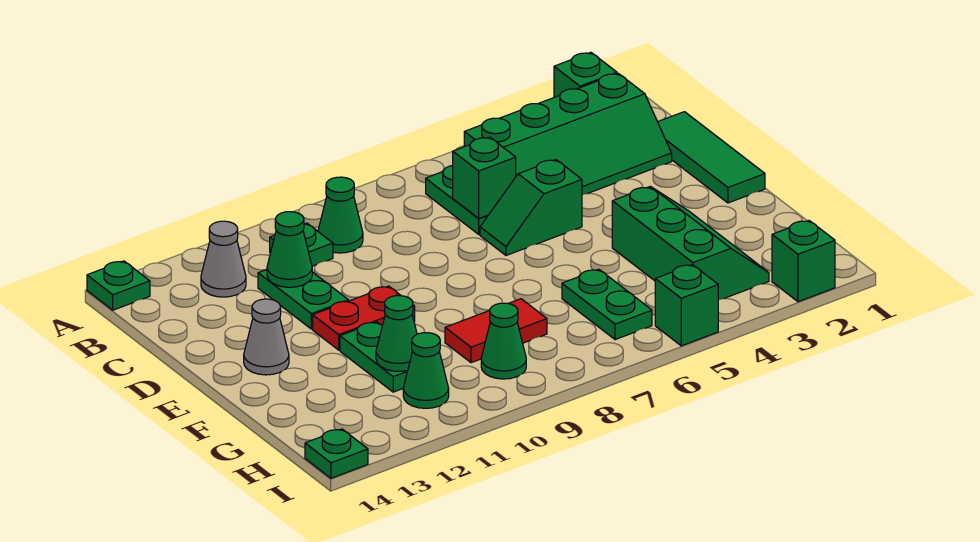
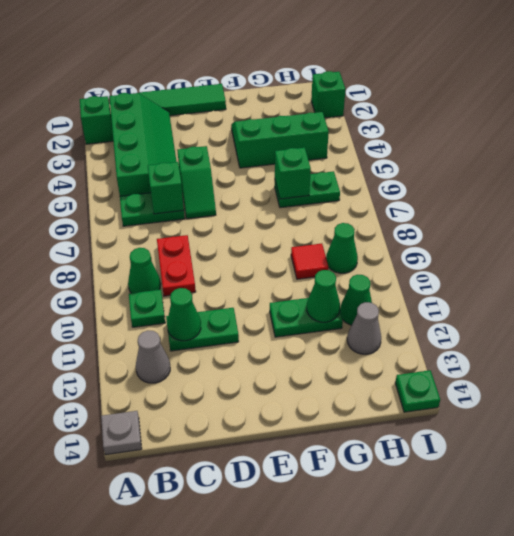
green plate A14 level 1 -> grey plate A14 level 1
red plate E10:E11 level 1 -> red plate C8:C9 level 1
grey cone E13 level 1 -> grey cone H12 level 1
red tile G8:G9 level 1 -> red tile G9 level 1
green brick I5 level 1 -> green brick G6 level 2

